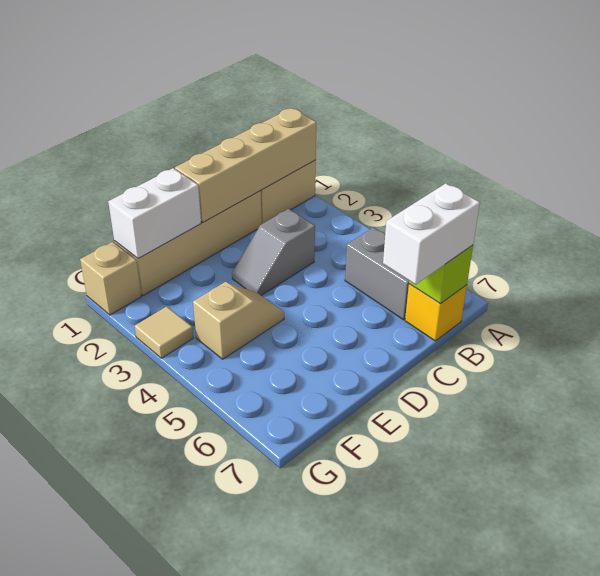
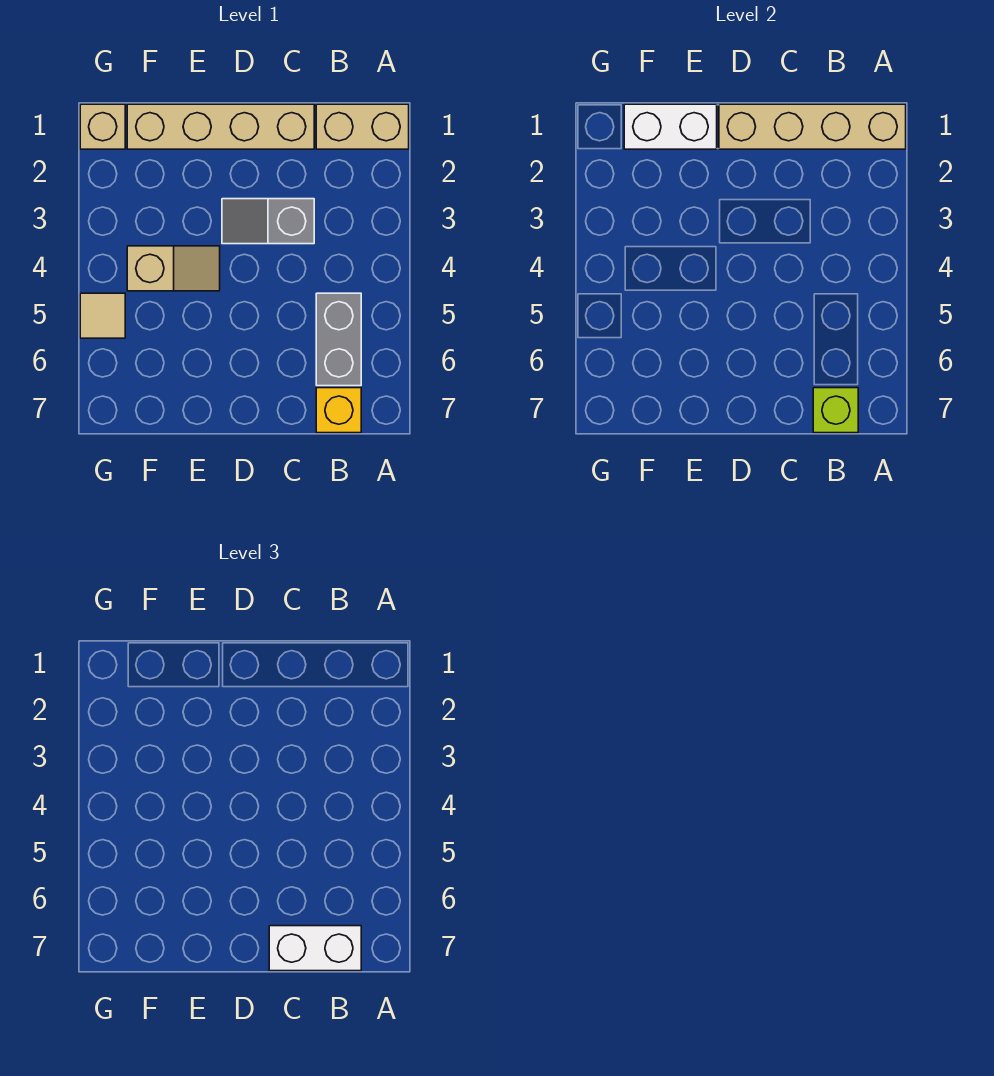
tan tile G3 level 1 -> tan tile G5 level 1

